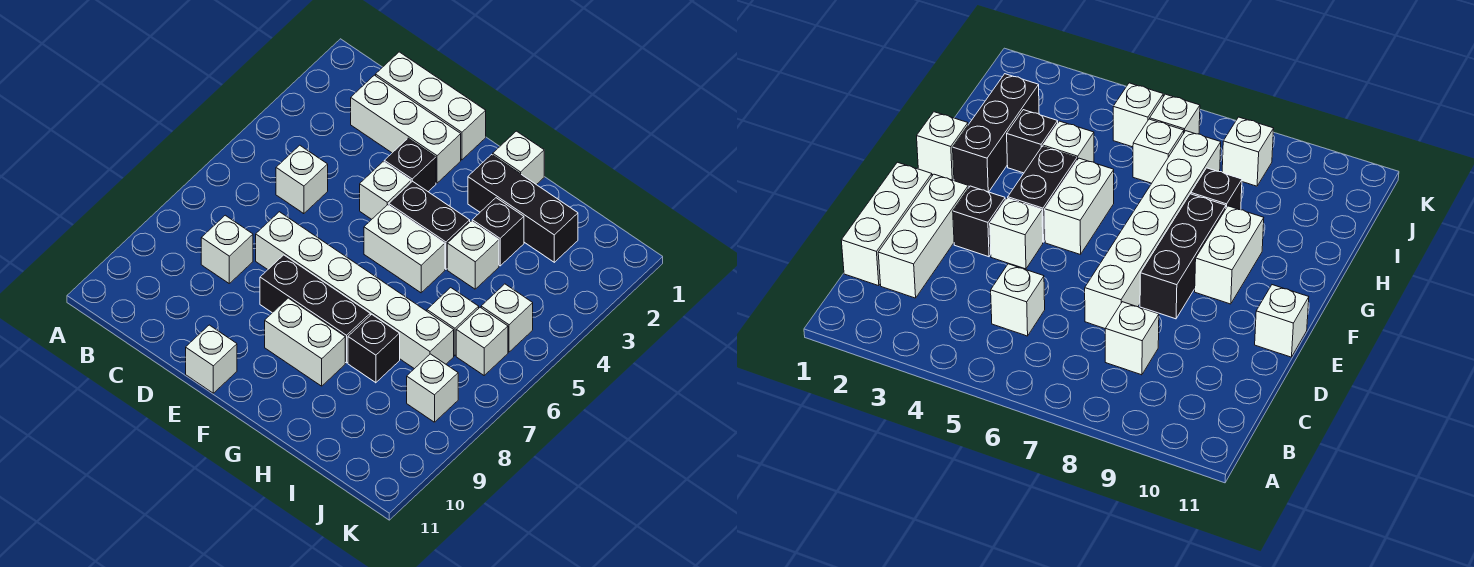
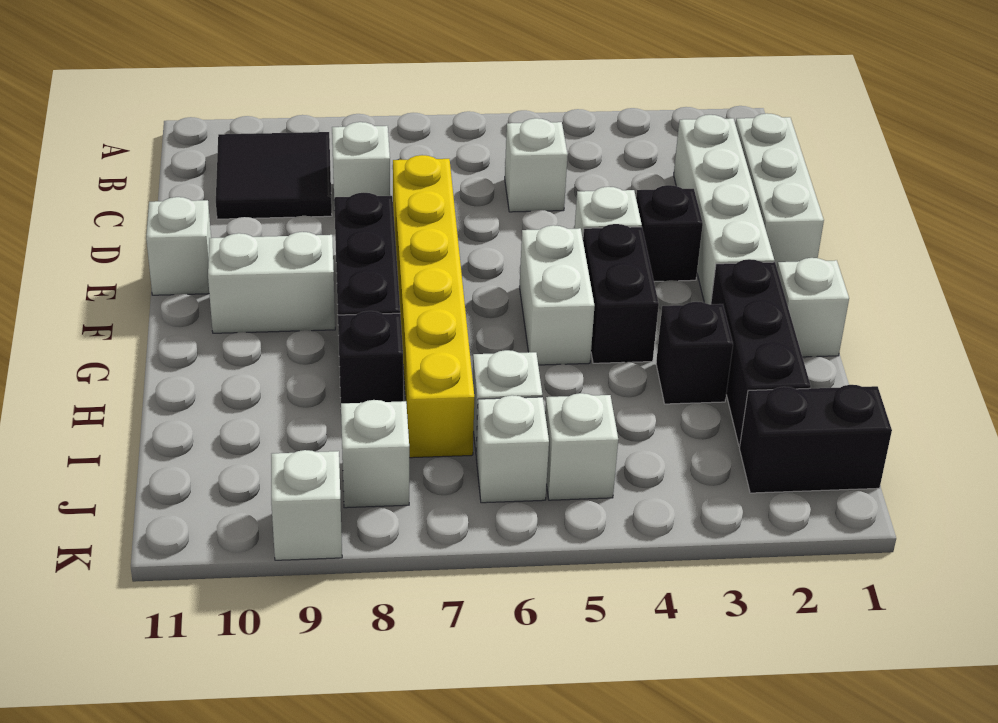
none -> black tile B9:C10 level 1
white brick C2:E2 level 1 -> white brick C2:F2 level 1
white brick D7:I7 level 1 -> yellow brick D7:I7 level 1
white brick F9:G9 level 1 -> white brick F9:F10 level 1
white brick H4 level 1 -> white brick K9 level 1
none -> black brick J1:J2 level 1

